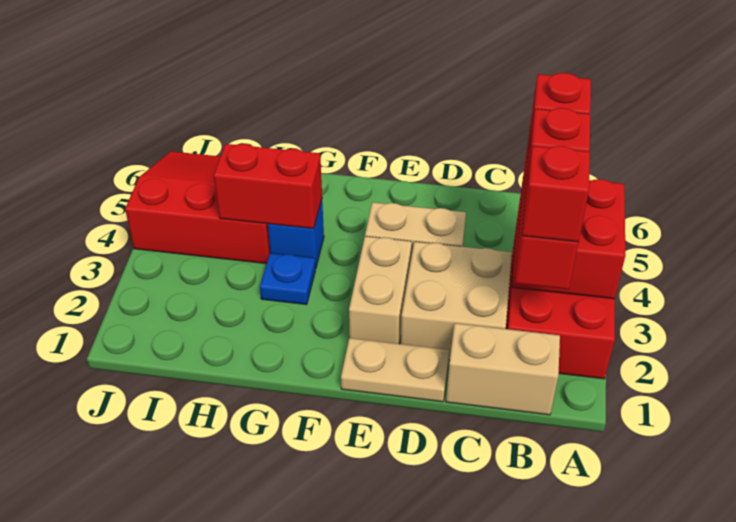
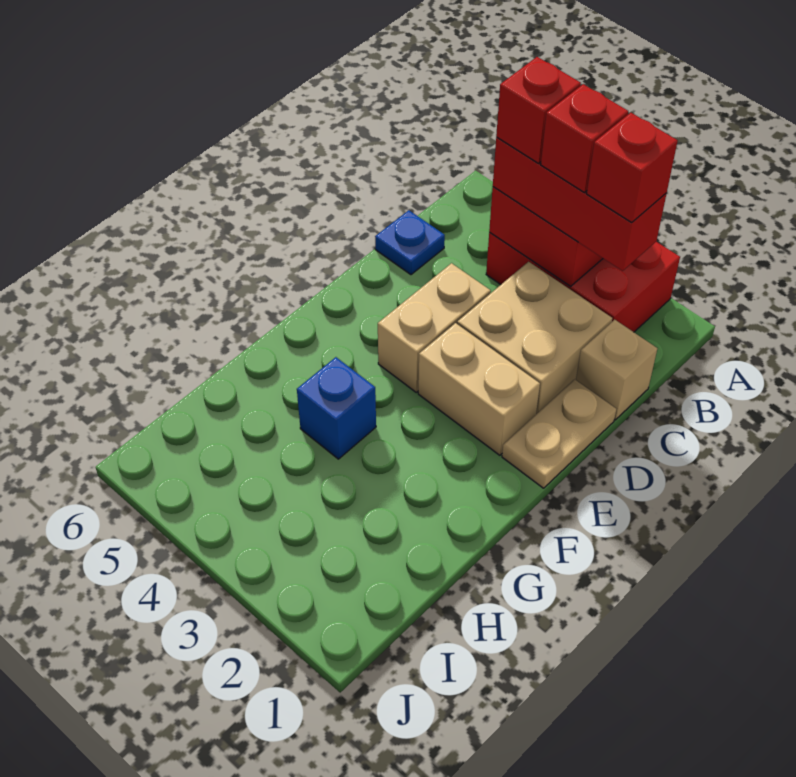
tan brick B1:C1 level 1 -> tan brick C1 level 1
blue plate G3 level 1 -> blue plate C6 level 1
red brick G4:H4 level 2 -> none
red slope H4:J6 level 1 top 4 -> none

